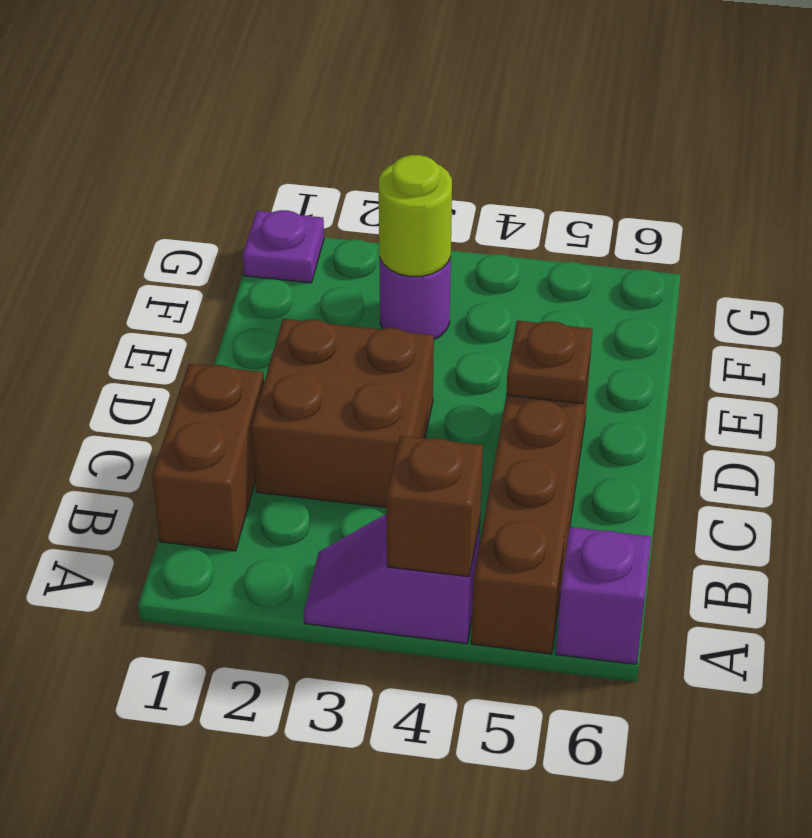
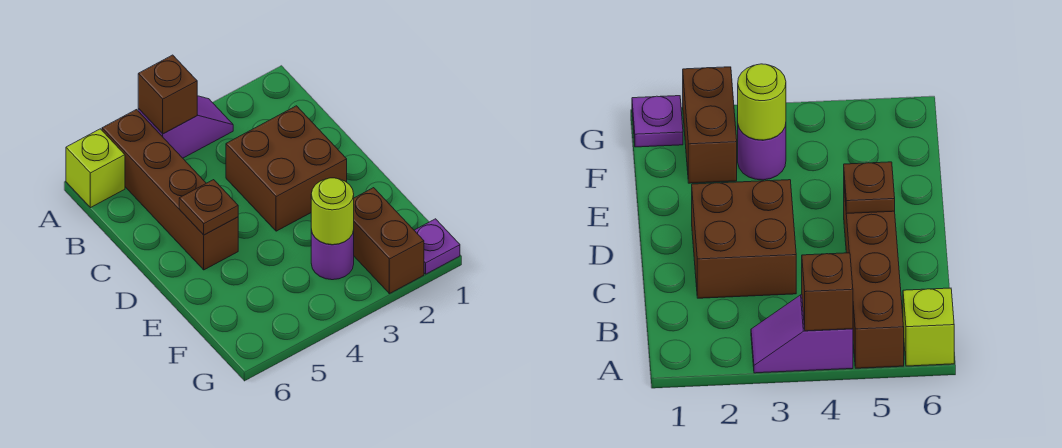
purple brick A6 level 1 -> lime brick A6 level 1
brown brick B1:C1 level 1 -> brown brick F2:G2 level 1

